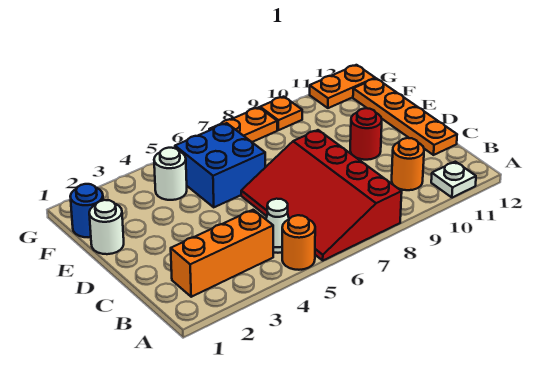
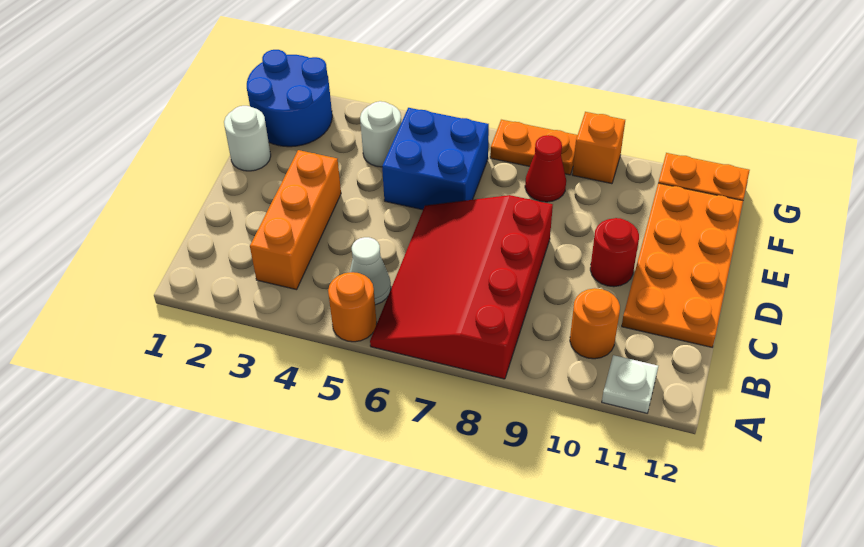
orange brick B2:B4 level 1 -> orange brick B3:D3 level 1
orange plate C12:F12 level 1 -> orange plate C11:F12 level 1
blue round brick F1 level 1 -> blue round brick F1:G2 level 1
none -> red cone F8 level 1
orange plate G9 level 1 -> orange brick G9 level 1

